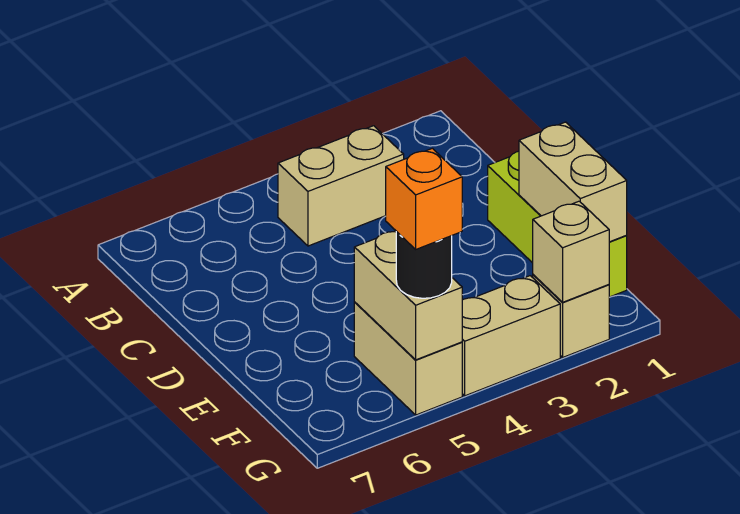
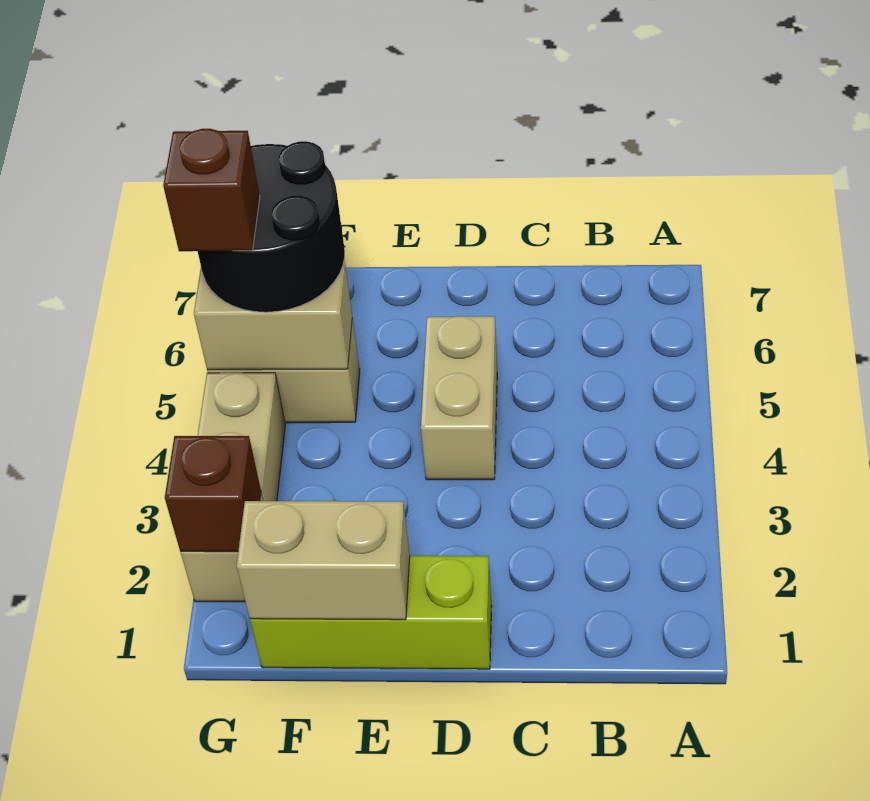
tan brick B3:B4 level 1 -> tan brick D4:D5 level 1
tan brick G2 level 2 -> brown brick G2 level 2
black round brick G5 level 3 -> black round brick F5:G6 level 3
orange brick G5 level 4 -> brown brick G5 level 4

